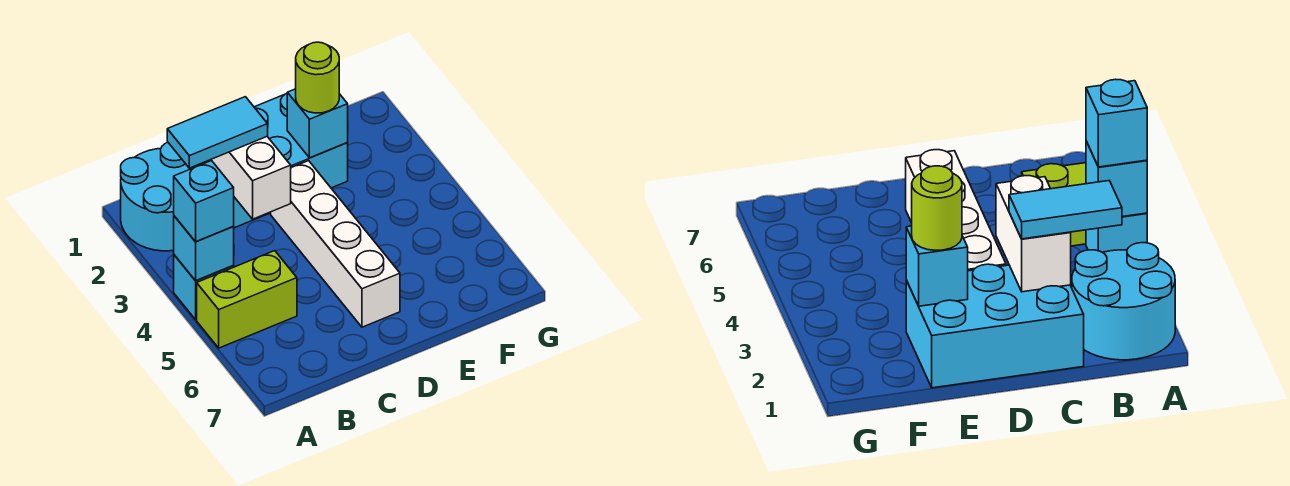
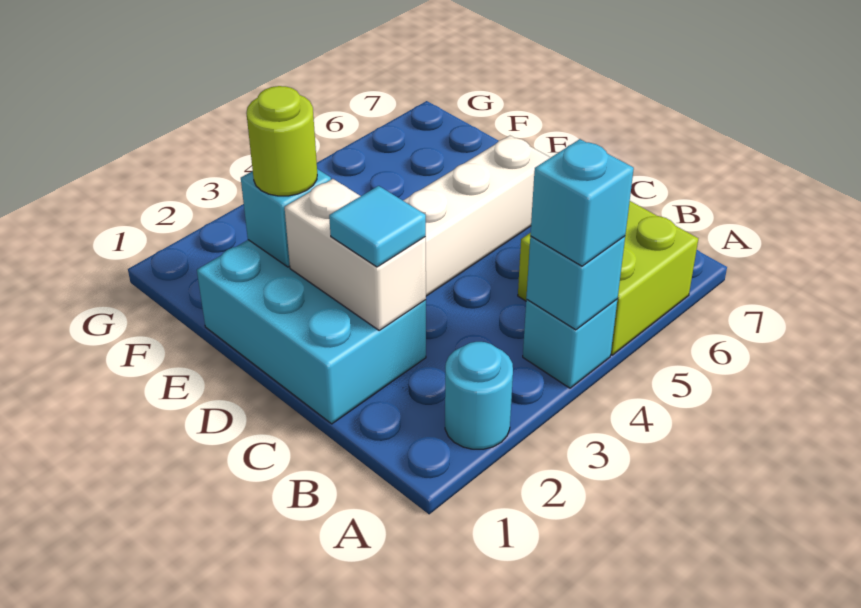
cyan round brick A1:B2 level 1 -> cyan round brick A2 level 1
lime brick A5:B5 level 1 -> lime brick A5:B6 level 1
cyan tile B2:C2 level 3 -> cyan tile C2 level 3
white brick C2:C3 level 2 -> white brick C2:D2 level 2

